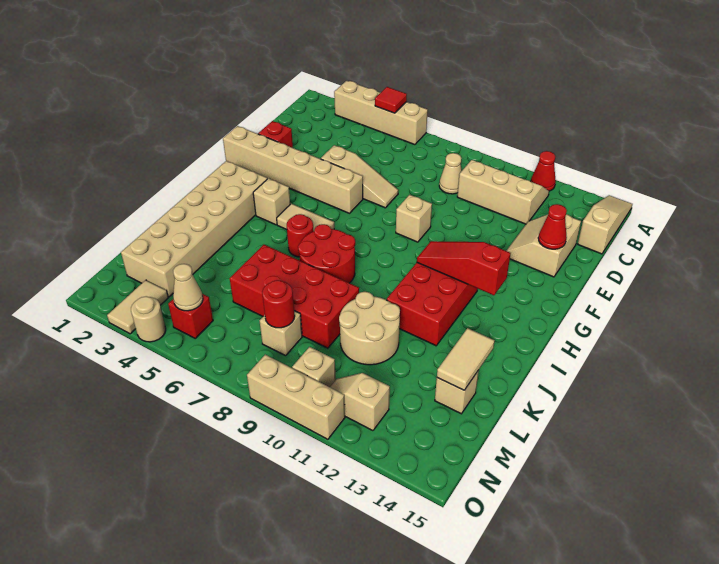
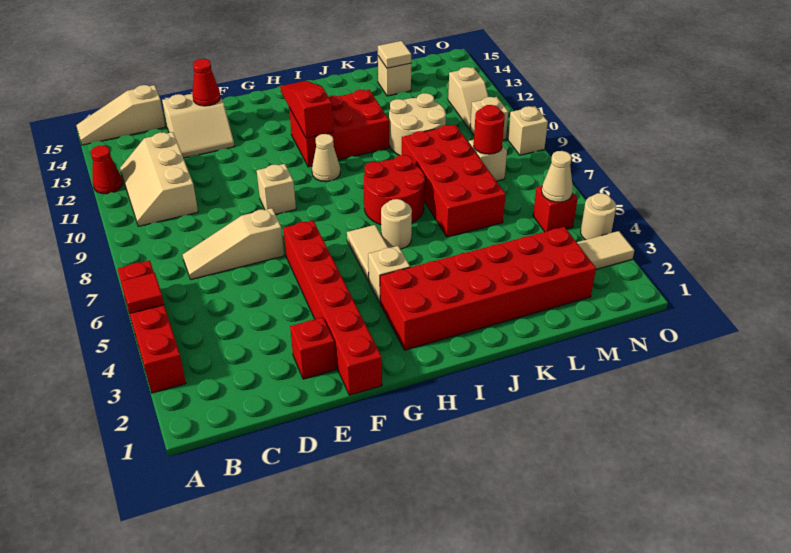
tan brick A3:A6 level 1 -> red brick A3:A6 level 1
tan cone C9 level 1 -> tan cone H10 level 1
tan slope E5:E7 level 1 top 5 -> tan slope C7:E7 level 1 top E
tan brick F1:F6 level 1 -> red brick F1:F6 level 1
tan brick H2:M3 level 1 -> red brick H2:M3 level 1
red slope H11:H13 level 2 top 13 -> red slope H11:H13 level 2 top 11
red round brick I6 level 1 -> tan round brick I6 level 1
tan tile K14:L14 level 2 -> tan tile L14 level 2
tan brick O9:O11 level 1 -> tan brick O9 level 1

